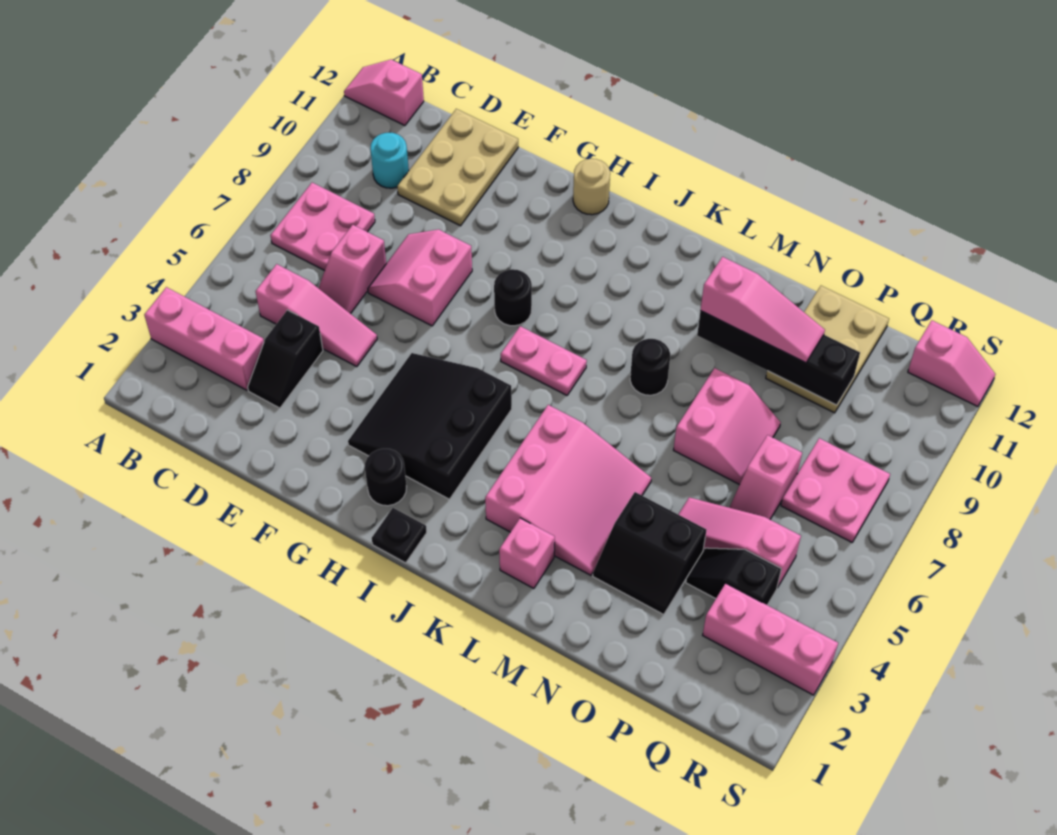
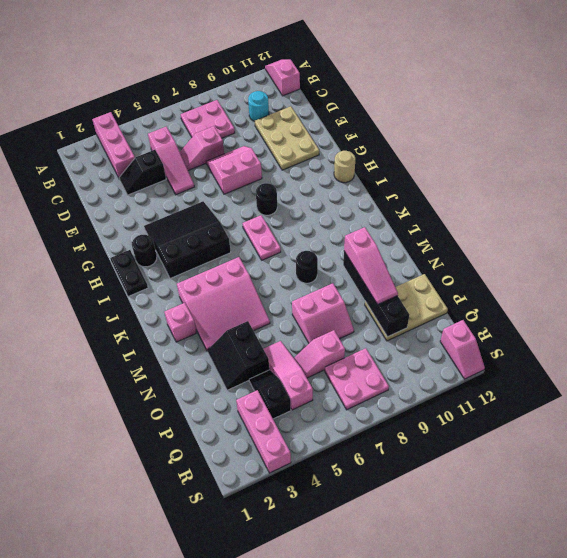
tan plate D10:E12 level 1 -> tan plate D10:F11 level 1
black plate I1 level 1 -> black plate H1:I1 level 1

